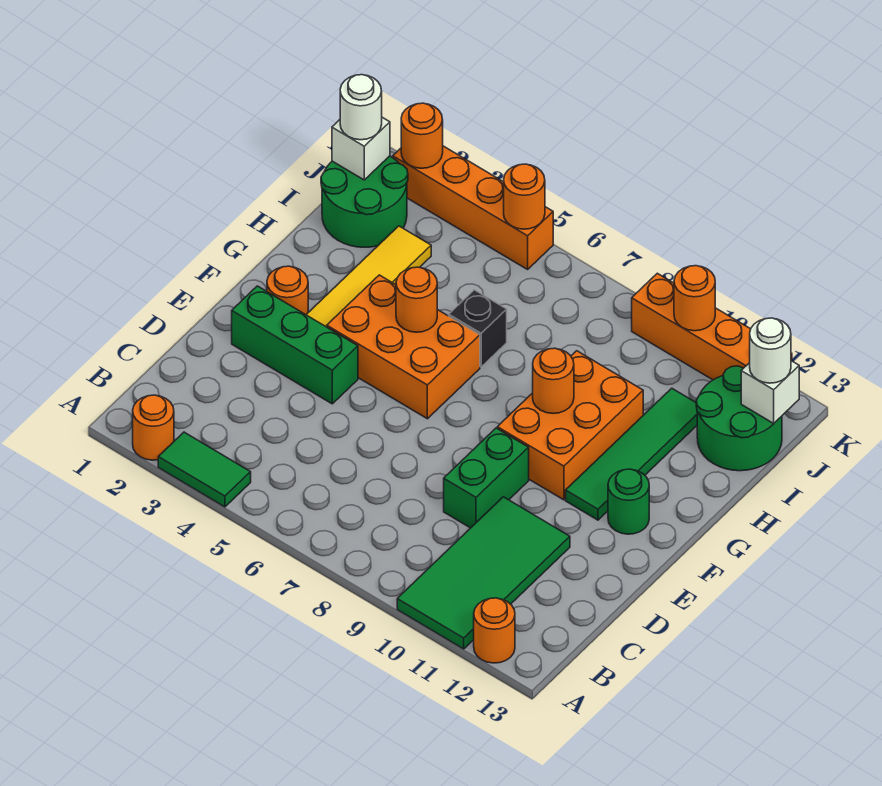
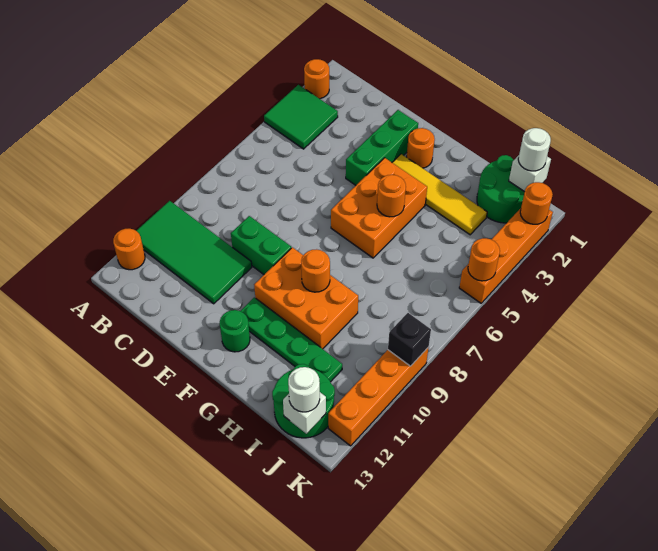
green tile A3:A4 level 1 -> green tile A3:B4 level 1
green tile F11:I11 level 1 -> green plate F11:I11 level 1
black brick H6 level 1 -> black brick K9 level 2
orange round brick K10 level 2 -> none

